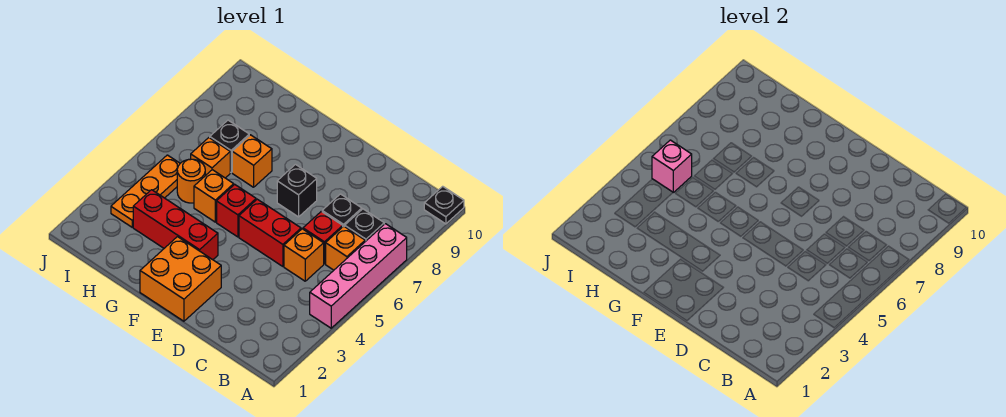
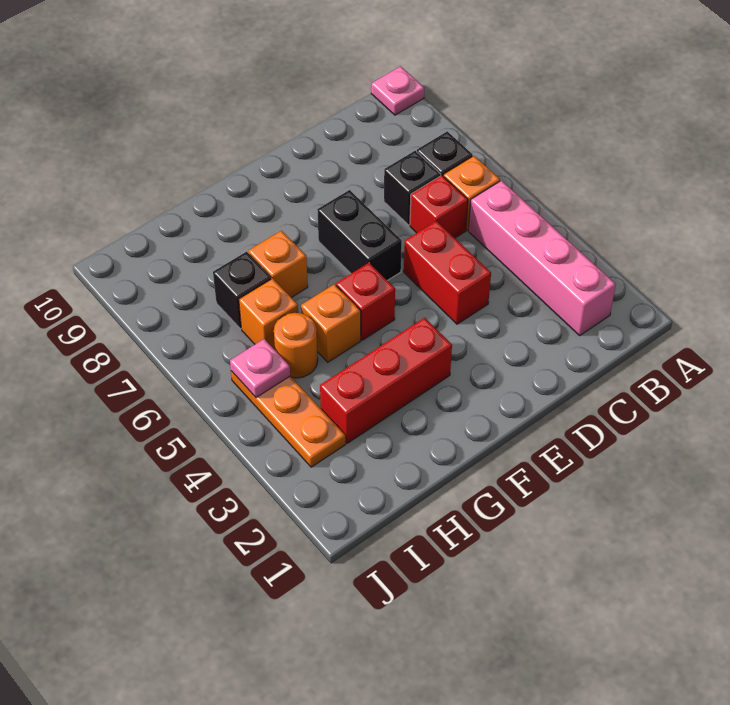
pink brick A4:A7 level 1 -> pink brick B2:B5 level 1
black plate A10 level 1 -> pink plate A10 level 1
orange brick C5 level 1 -> none
red brick D5:E5 level 1 -> red brick D4:D5 level 1
orange brick E1:F2 level 1 -> none
black brick E7 level 1 -> black brick E6:E7 level 1
pink brick I5 level 2 -> pink plate I5 level 2

